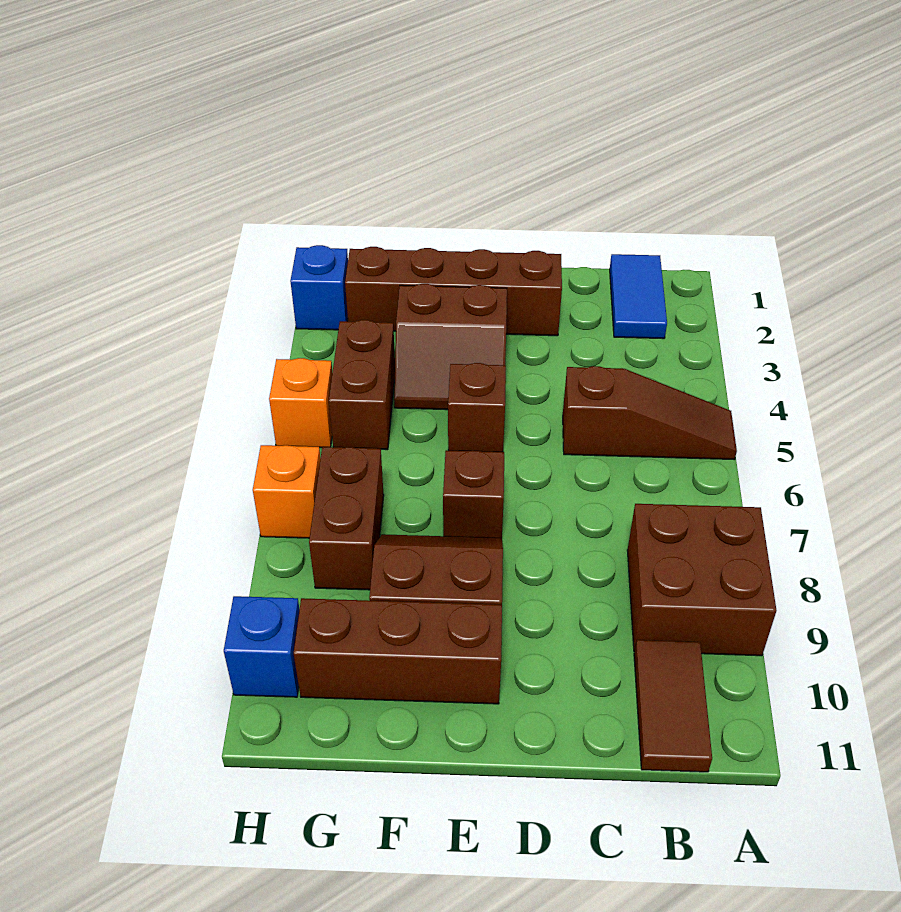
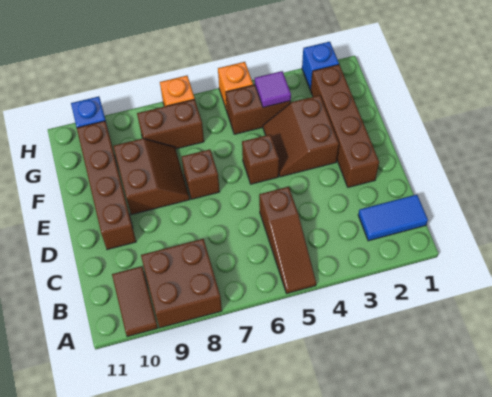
brown tile B10:B11 level 1 -> brown tile A10:B10 level 1
brown brick E10:G10 level 1 -> brown brick D10:G10 level 1
none -> purple tile G4 level 2

